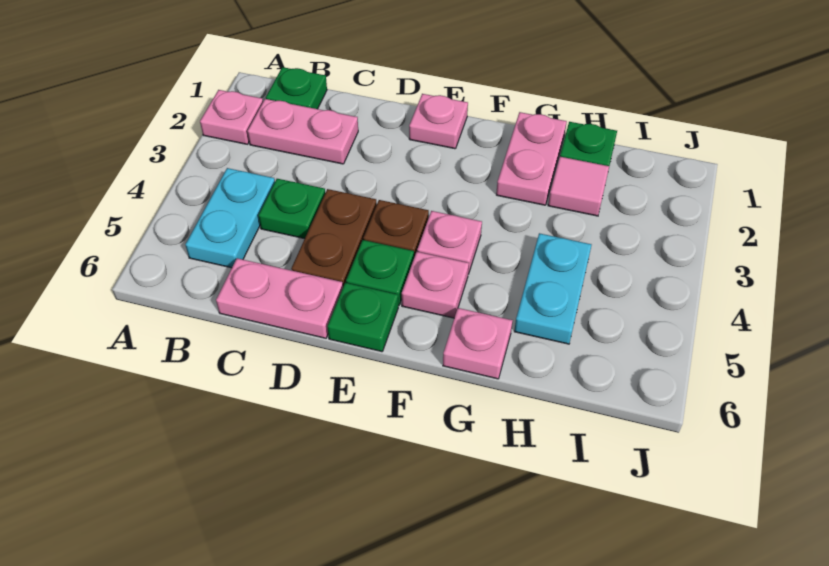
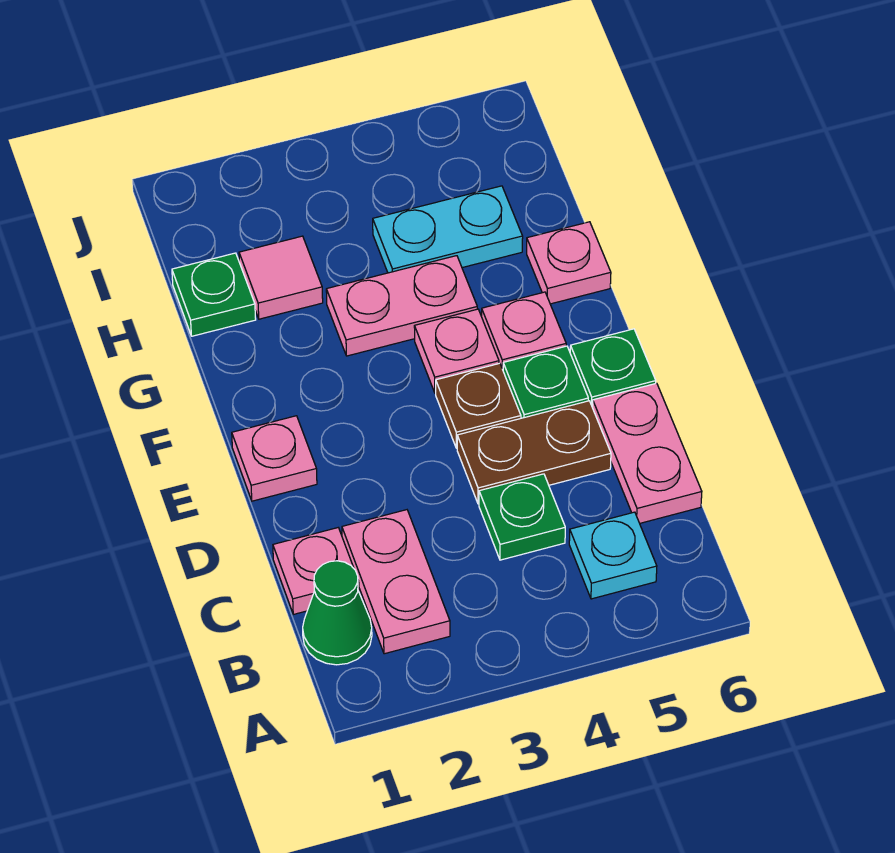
pink plate A2 level 1 -> pink plate C1 level 1
green plate B1 level 1 -> green cone B1 level 1
cyan plate B4:B5 level 1 -> cyan plate B5 level 1
pink plate G1:G2 level 1 -> pink plate G3:G4 level 1

